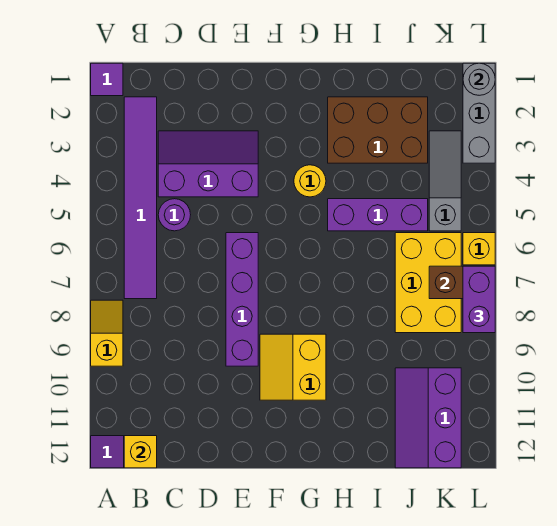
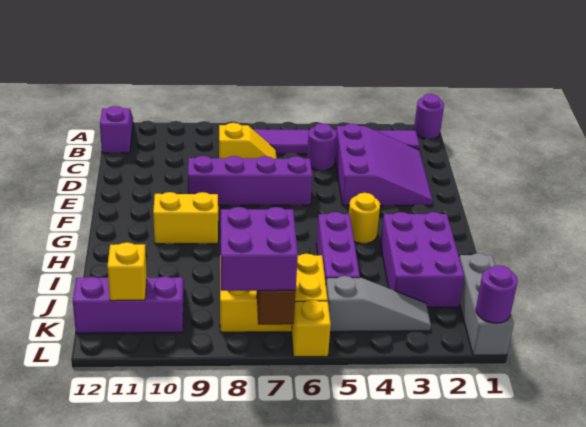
purple tile A1 level 1 -> purple round brick A1 level 1
yellow slope A8:A9 level 1 top 9 -> yellow slope C7:C8 level 1 top 8
yellow brick B12 level 2 -> yellow brick K11 level 2
purple slope C3:E4 level 1 top 4 -> purple slope C2:E4 level 1 top 4
brown brick H2:J3 level 1 -> purple brick H2:J3 level 1
grey brick L1:L3 level 1 -> grey brick J1:L1 level 1
grey round brick L1 level 2 -> purple round brick L1 level 2
purple brick L7:L8 level 3 -> purple brick K7:L8 level 3

